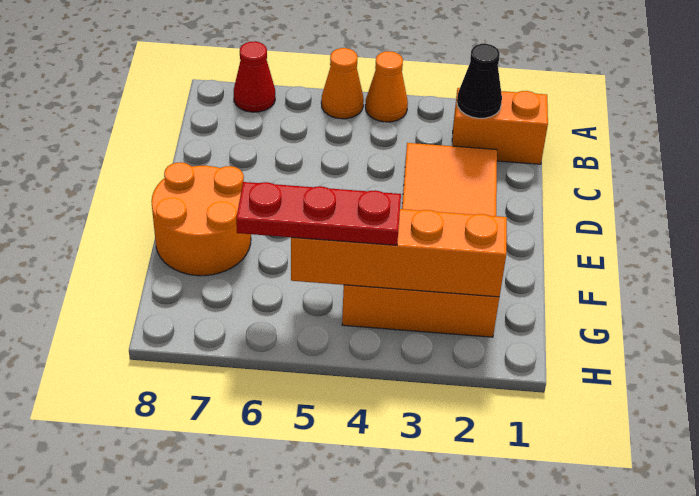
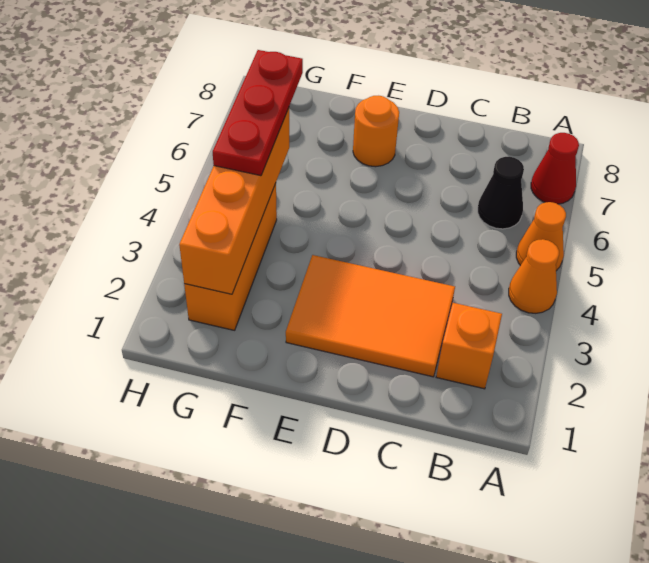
orange brick B1:B2 level 1 -> orange brick B2 level 1
black cone B2 level 2 -> black cone B6 level 1
orange round brick E7:F8 level 1 -> orange round brick E7 level 1

